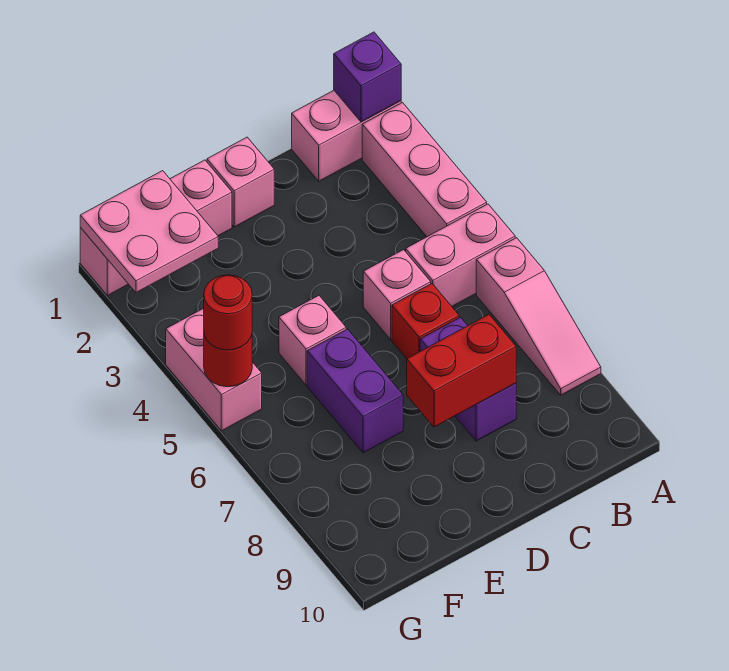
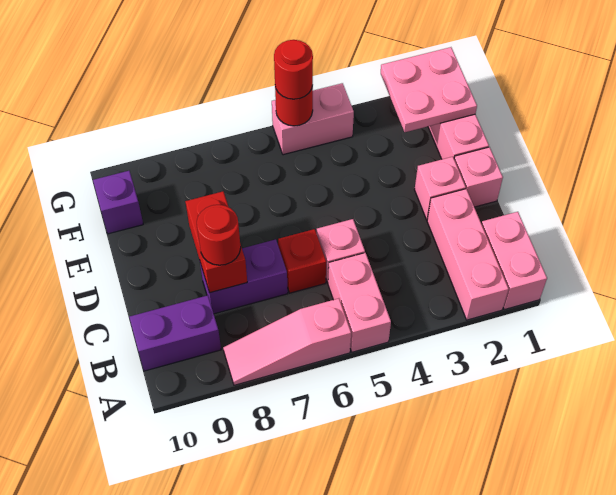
purple brick A1 level 2 -> purple brick F10 level 1
pink brick A2:A4 level 1 -> pink brick A2:C2 level 1
none -> red round brick C8 level 3
pink brick E5 level 1 -> pink brick D2 level 1
purple brick E6:E7 level 1 -> purple brick B9:B10 level 1

